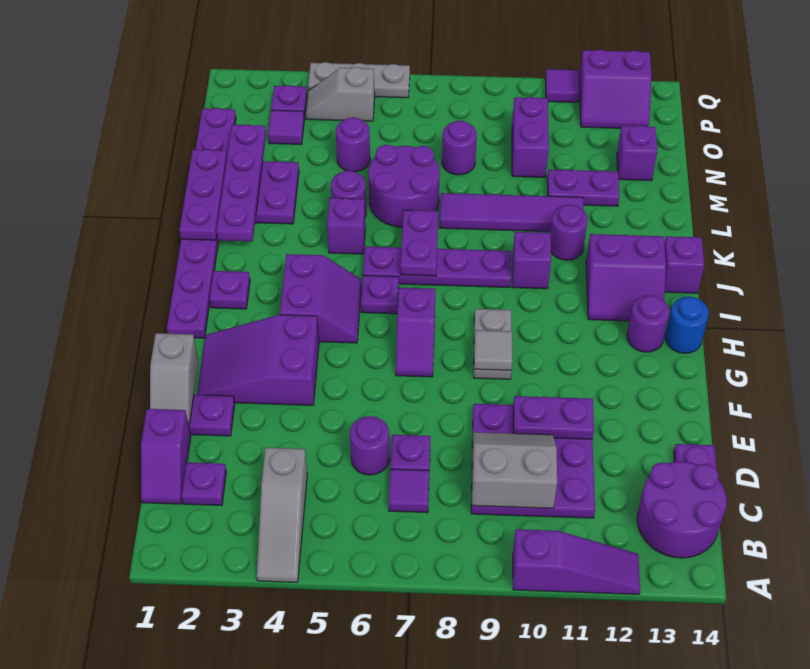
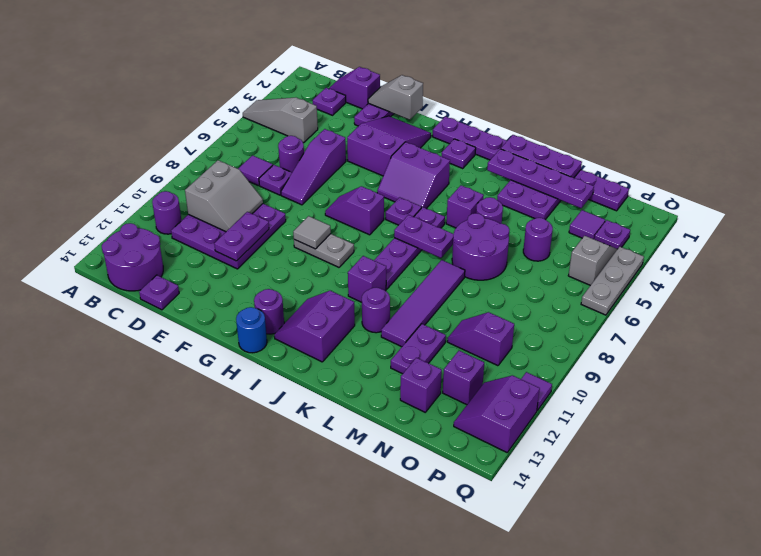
purple slope A10:A12 level 1 top 10 -> purple slope E5:E7 level 1 top 5
purple brick J14 level 1 -> purple brick O12 level 1
purple round brick N8 level 1 -> purple round brick B11 level 1
purple brick N10:O10 level 1 -> purple slope N10:O10 level 1 top O

